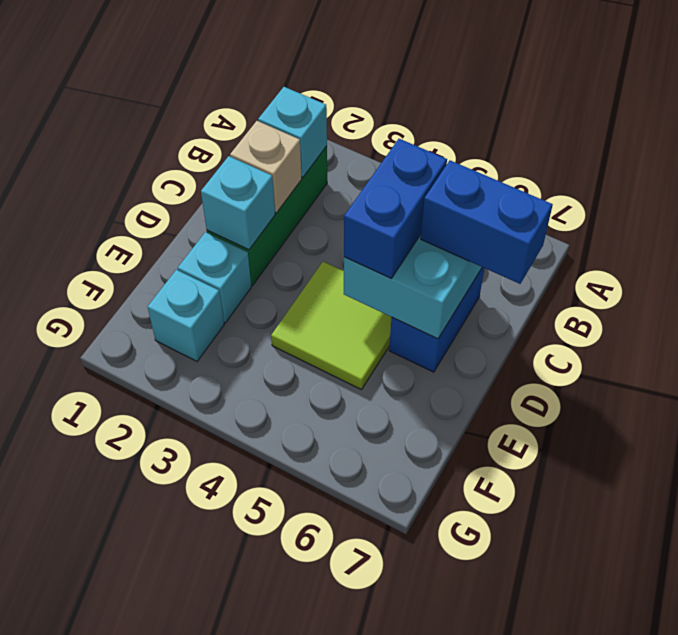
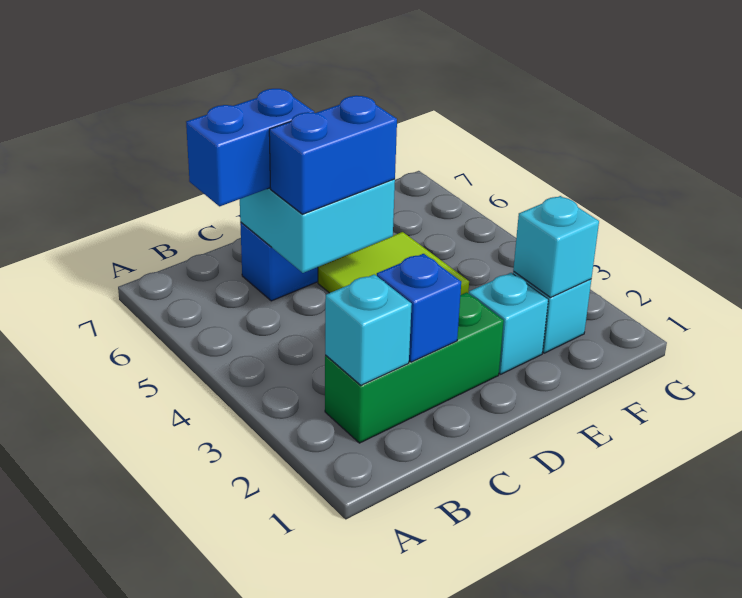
tan brick C2 level 2 -> blue brick C2 level 2
blue brick C6:C7 level 3 -> blue brick B6:C6 level 3
cyan brick D2 level 2 -> cyan brick F2 level 2

